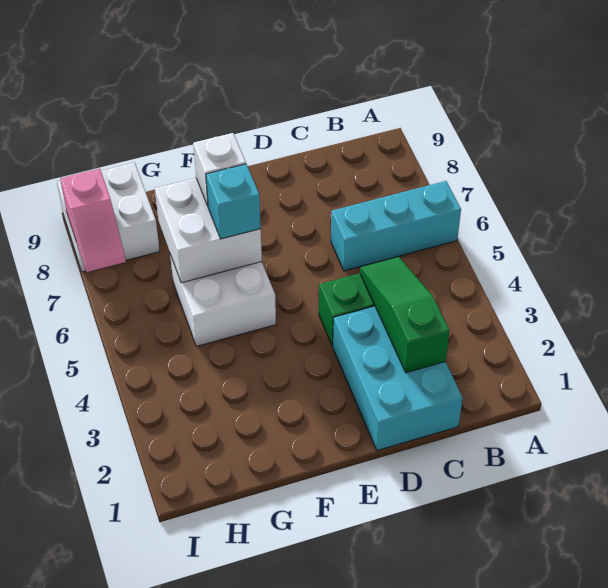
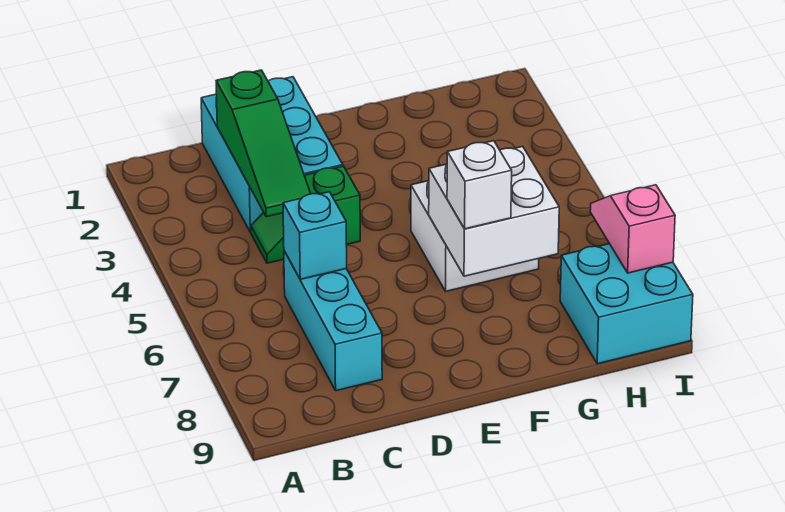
cyan brick A6:C6 level 1 -> cyan brick C6:C8 level 1
cyan brick F6 level 3 -> cyan brick C6 level 2
white brick H8:I9 level 1 -> cyan brick H8:I9 level 1

